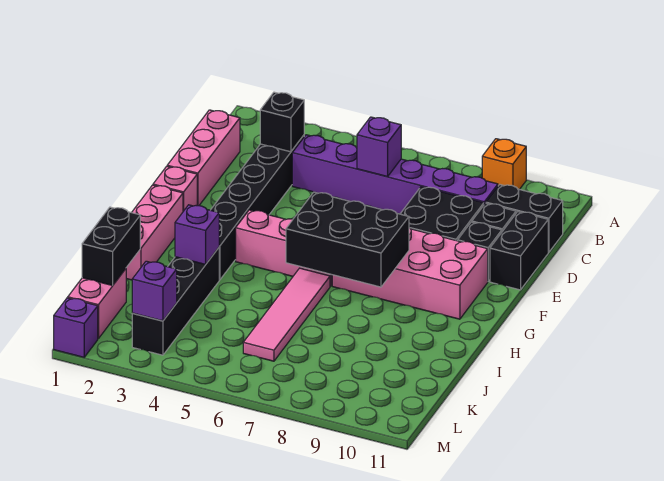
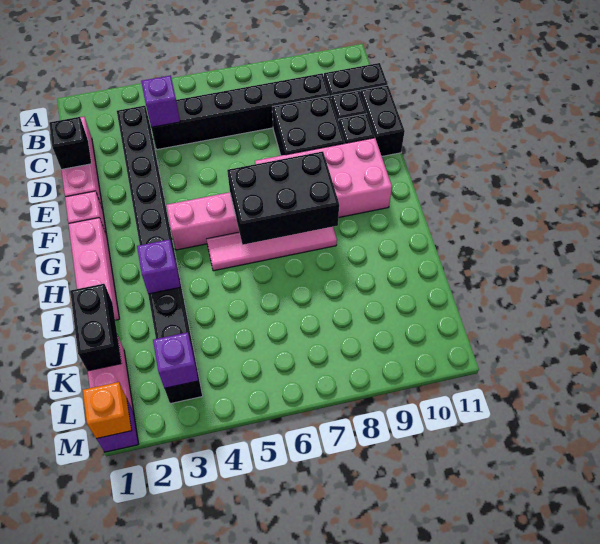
orange brick A9 level 1 -> orange brick M1 level 2
black brick C3 level 2 -> black brick D1 level 2
purple brick C4:C9 level 1 -> black brick C4:C9 level 1
purple brick C6 level 2 -> purple brick C4 level 2
pink tile H6:K6 level 1 -> pink tile H5:H8 level 1

